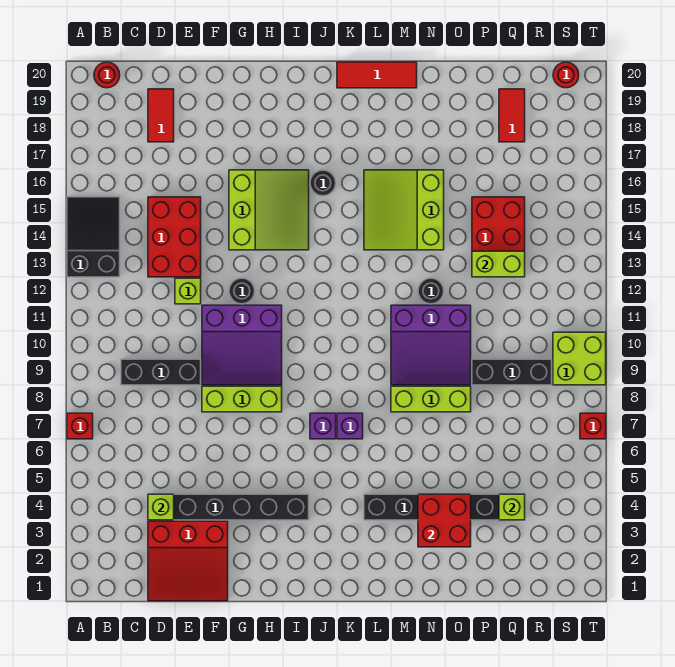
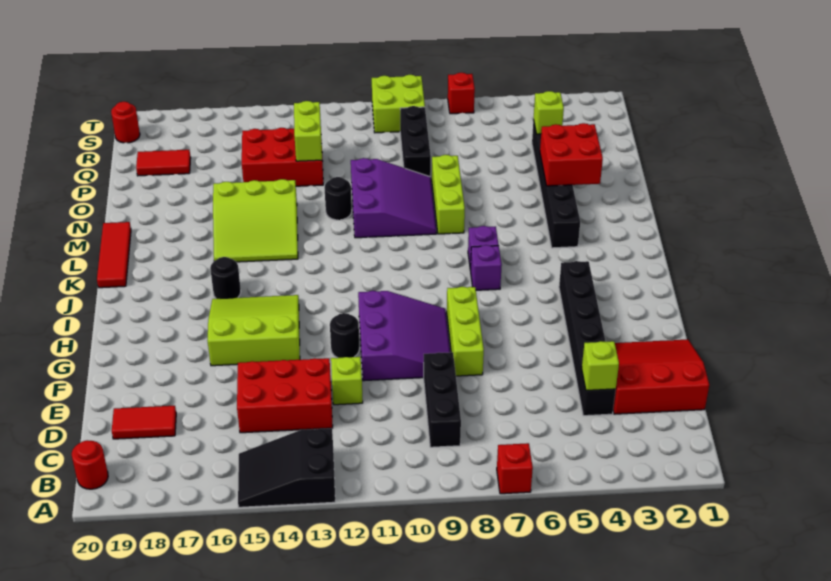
red slope D1:F3 level 1 top 3 -> red slope D1:F3 level 1 top D

